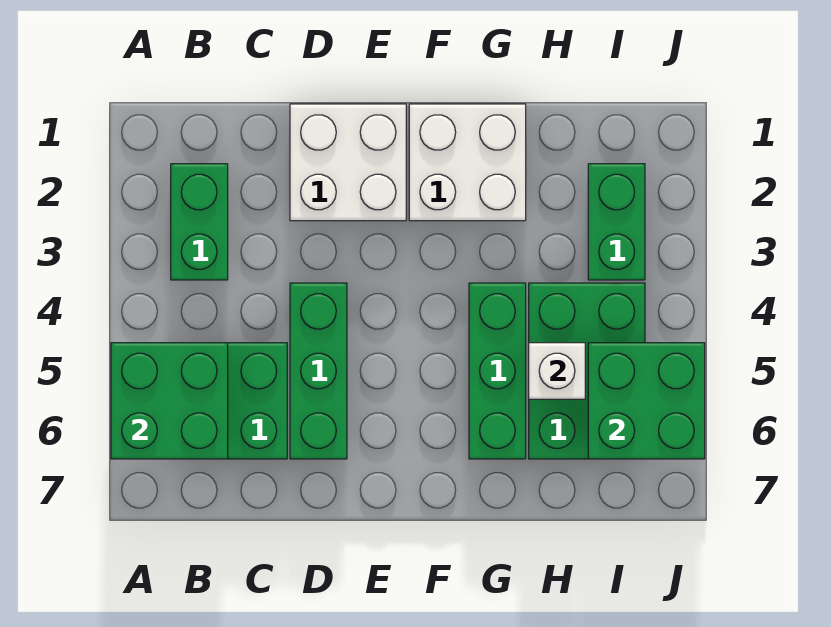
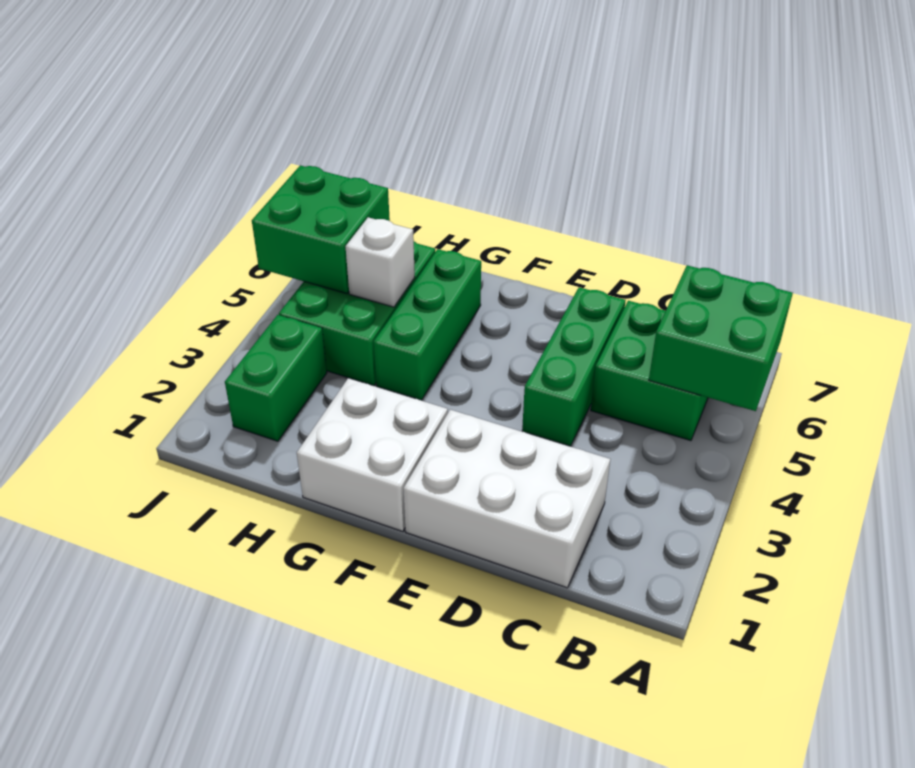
green brick B2:B3 level 1 -> none
white brick D1:E2 level 1 -> white brick C1:E2 level 1

